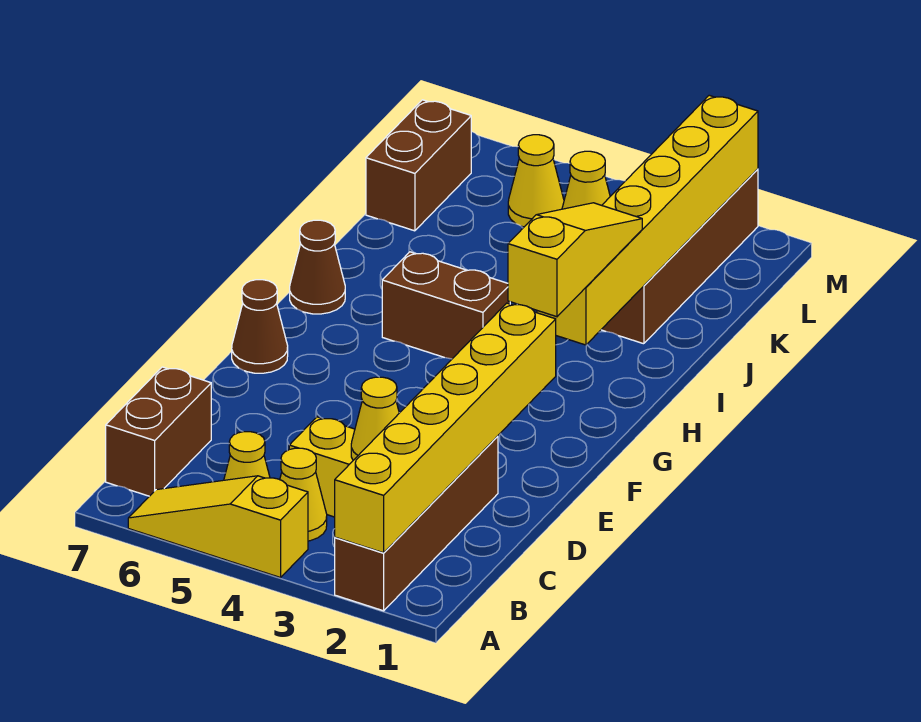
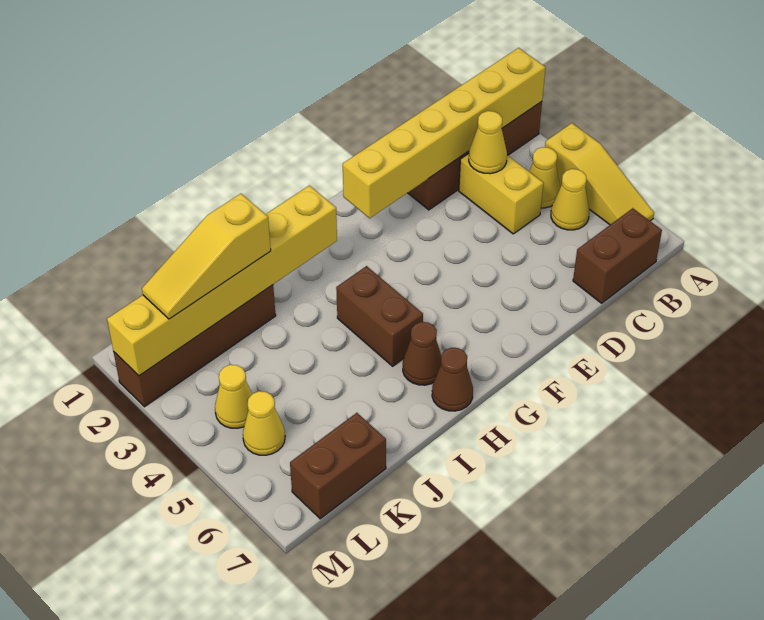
brown cone F7 level 1 -> brown cone H6 level 1
yellow slope G2:I2 level 3 top G -> yellow slope J2:L2 level 3 top J

